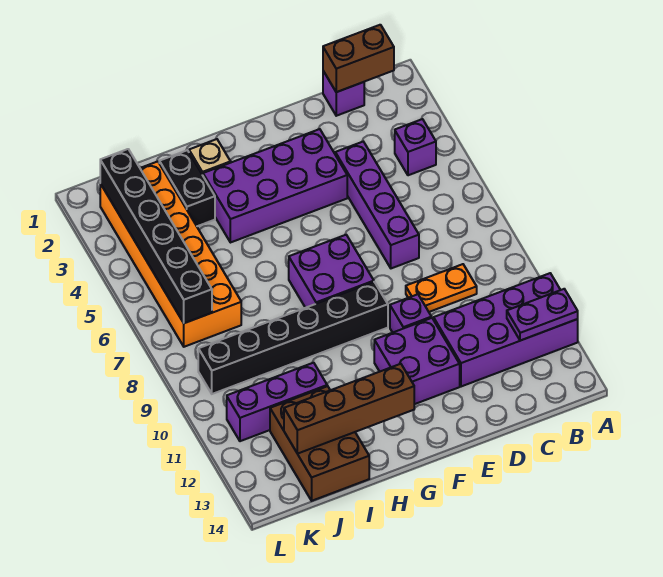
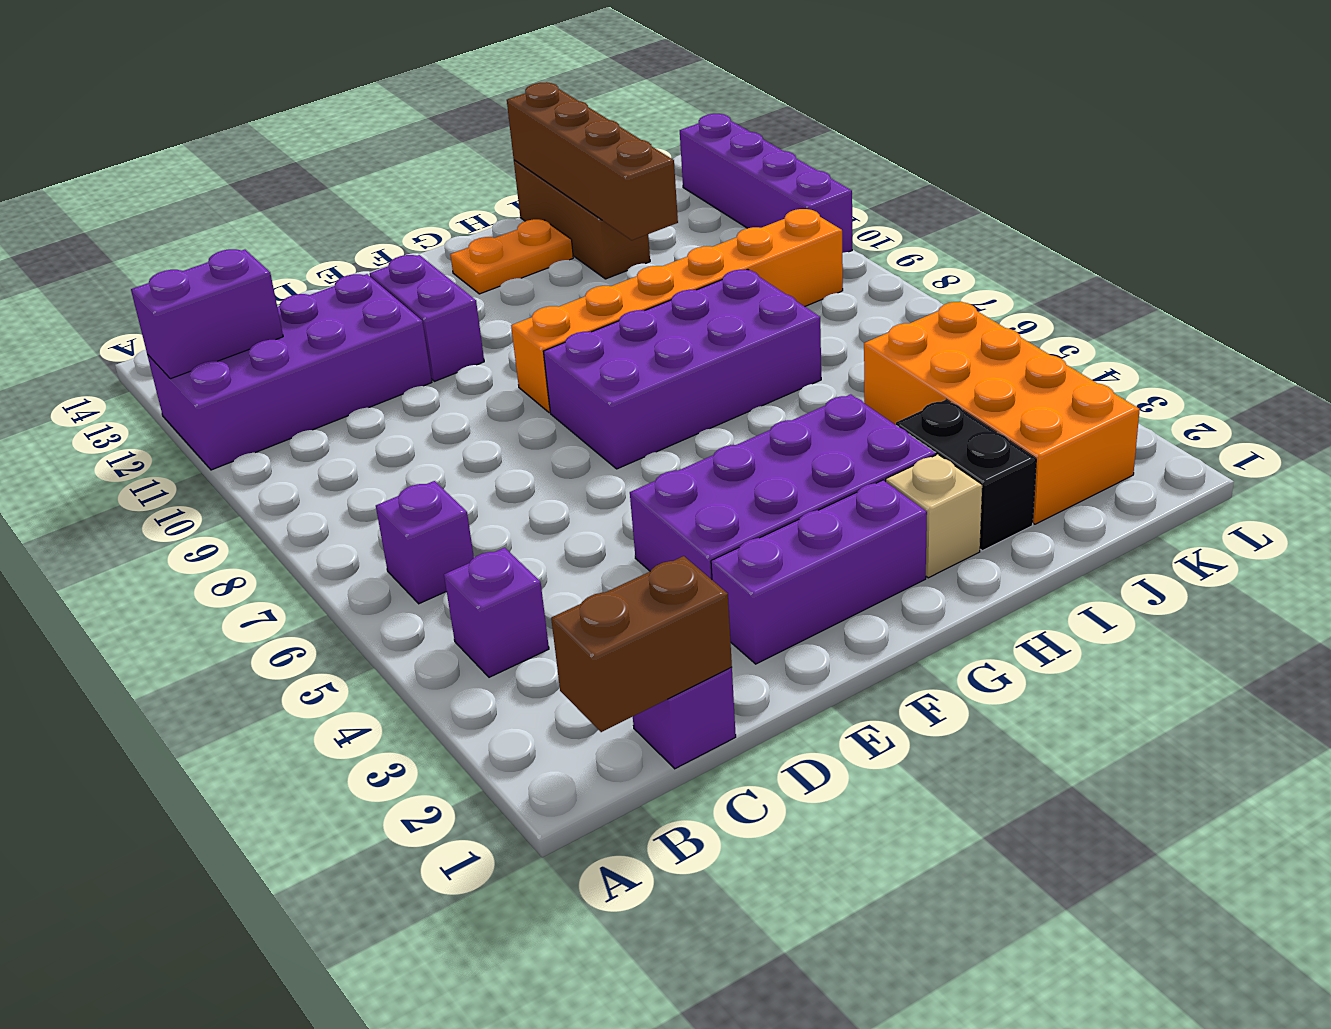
purple plate A12:B12 level 2 -> purple brick A12:B12 level 2
orange plate C9:D9 level 1 -> orange plate G13:H13 level 1
purple brick D4:D7 level 1 -> purple brick L10:L13 level 1
purple brick E10 level 1 -> purple brick B6 level 1
purple brick E11:F12 level 1 -> purple brick E11:E12 level 1
purple brick F7:G8 level 1 -> purple brick F7:I8 level 1
black brick F9:K9 level 1 -> orange brick F9:K9 level 1
brown brick G13:J13 level 2 -> brown brick I11:I14 level 2
purple brick I11:K11 level 1 -> purple brick E2:G2 level 1
brown brick I12:J14 level 1 -> brown brick I12:I14 level 1
orange brick J2:K7 level 1 -> orange brick J2:K5 level 1
black brick K2:K7 level 2 -> none

